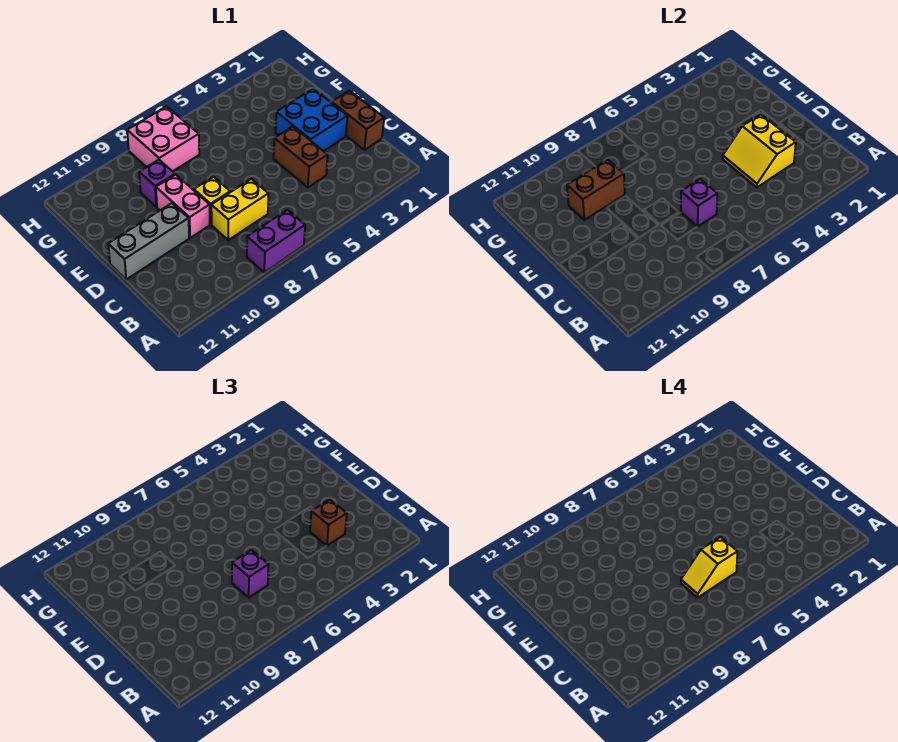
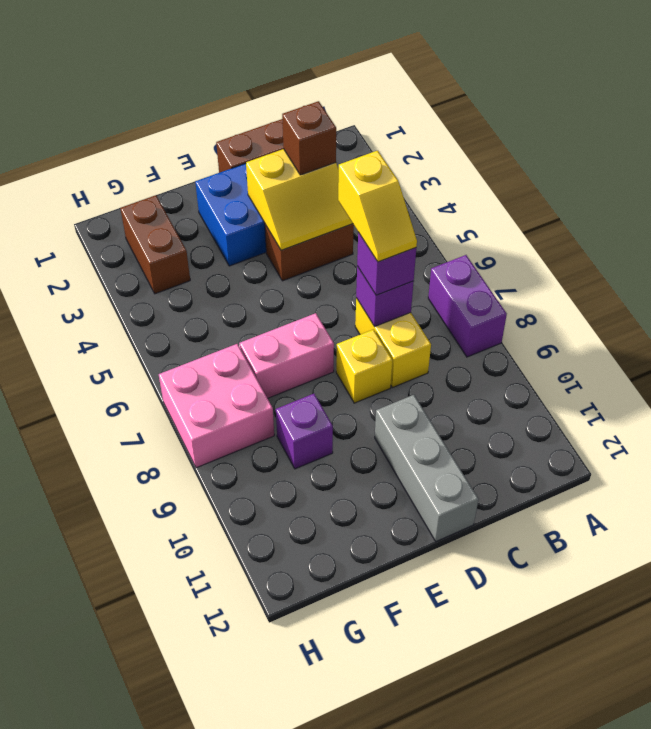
pink brick D9:E9 level 1 -> pink brick E7:F7 level 1
brown brick F9:F10 level 2 -> brown brick G2:G3 level 1

